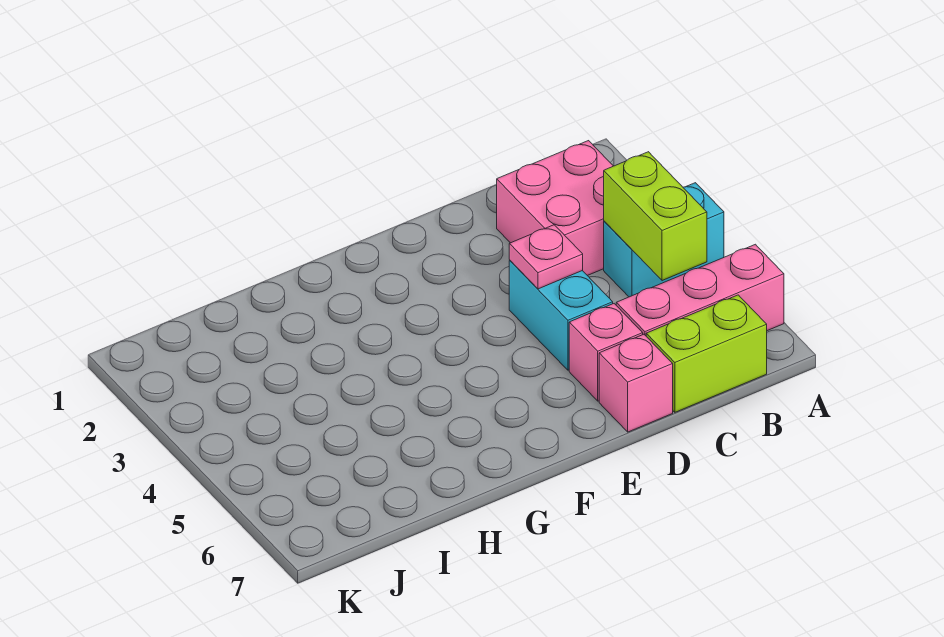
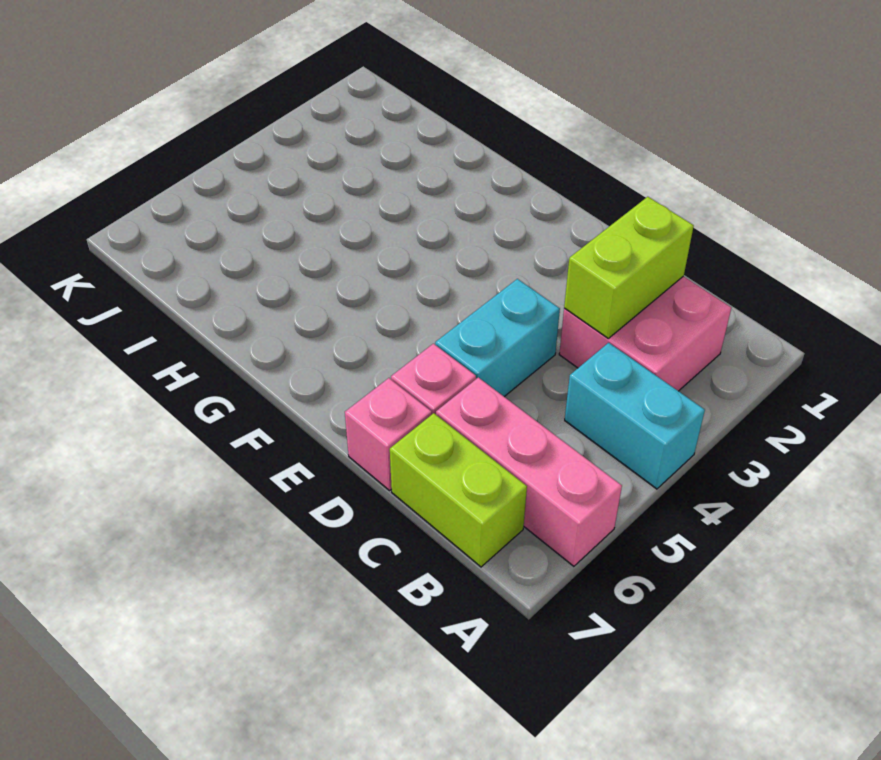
lime brick B4:B5 level 2 -> lime brick C2:C3 level 2
pink plate D4 level 2 -> none

